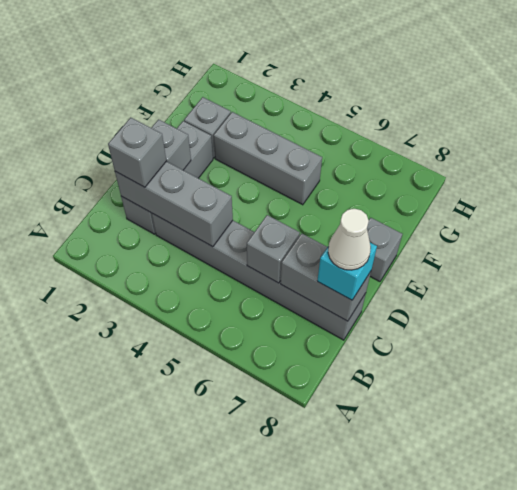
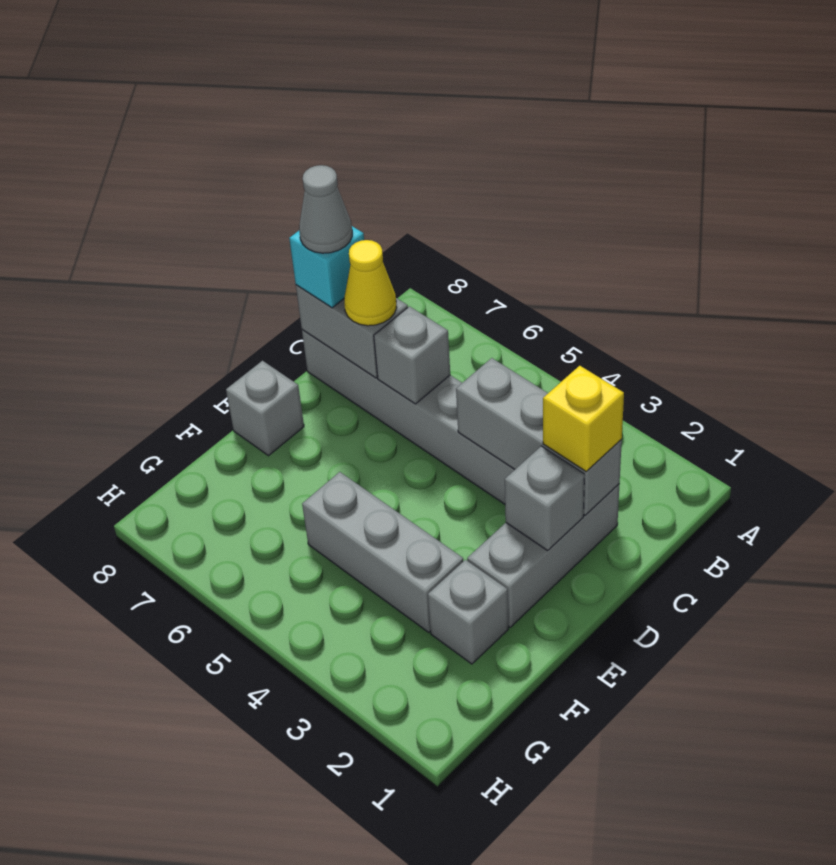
grey brick C2 level 3 -> yellow brick C2 level 3
none -> yellow cone C7 level 3
white cone C8 level 4 -> grey cone C8 level 4

